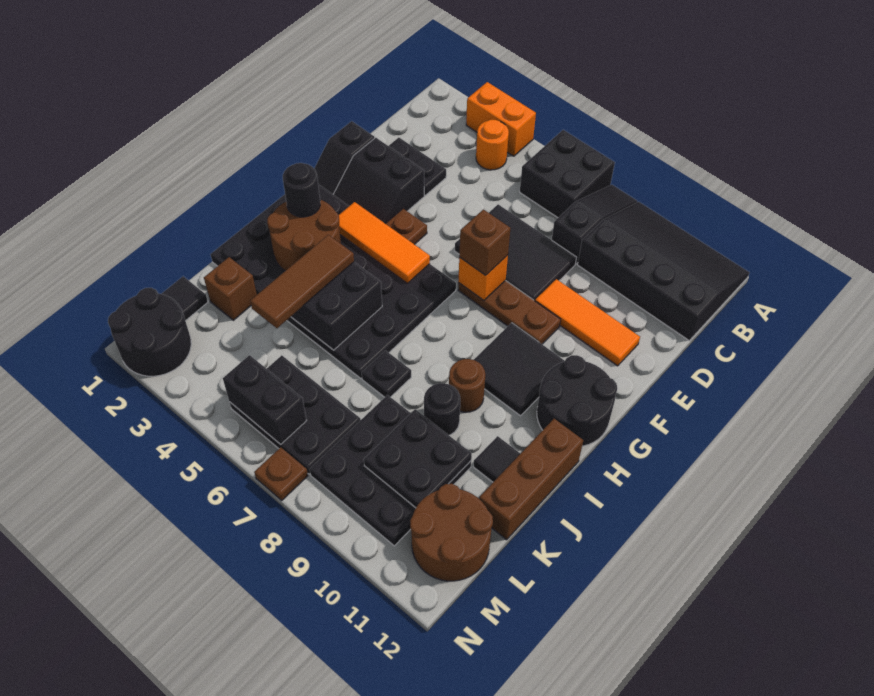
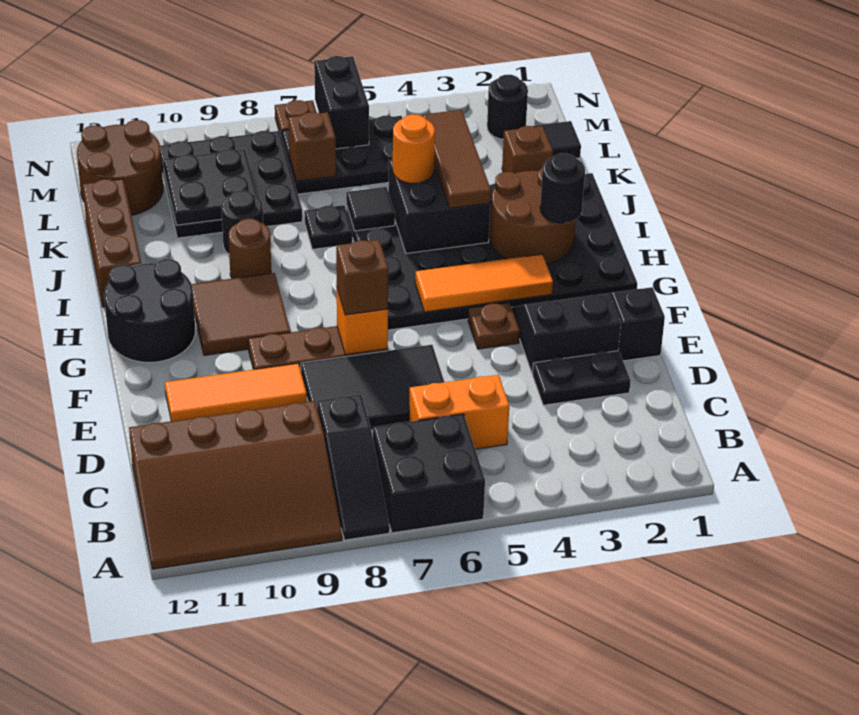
orange brick A3:A4 level 1 -> orange brick C5:C6 level 1
black slope A9:C12 level 1 top C -> brown slope A9:C12 level 1 top C
orange round brick B4 level 1 -> orange round brick J5 level 3
black tile G9:H10 level 1 -> brown tile G9:H10 level 1
black tile J11 level 1 -> black tile J6 level 2
none -> brown brick L7 level 2
black round brick M1:N2 level 1 -> black round brick M2 level 1
black brick M5:M6 level 2 -> black brick M6:N6 level 2

